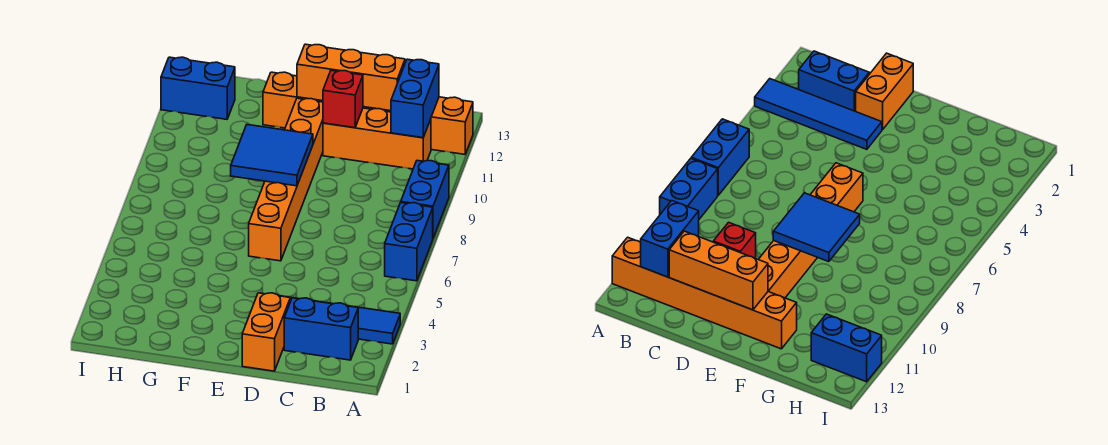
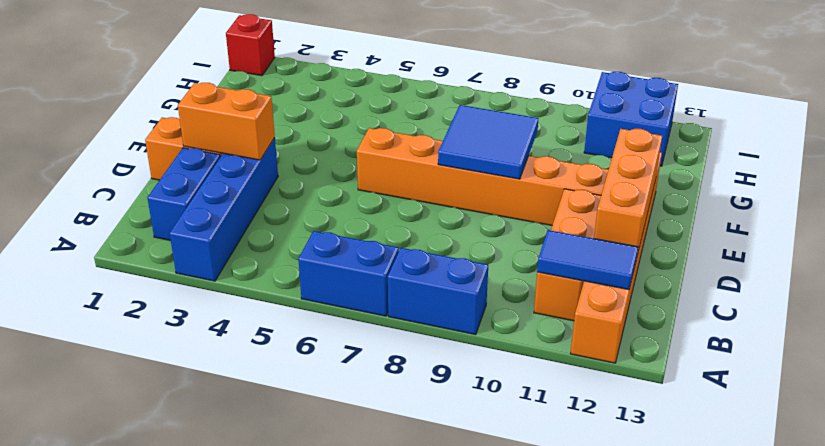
blue tile A3:D3 level 1 -> blue brick A3:D3 level 1
blue brick B11:B12 level 2 -> blue tile B11:B12 level 2
none -> orange brick D2:D3 level 2
red brick D11 level 2 -> red brick I1 level 1
blue brick H12:I12 level 1 -> blue brick H11:I12 level 1

